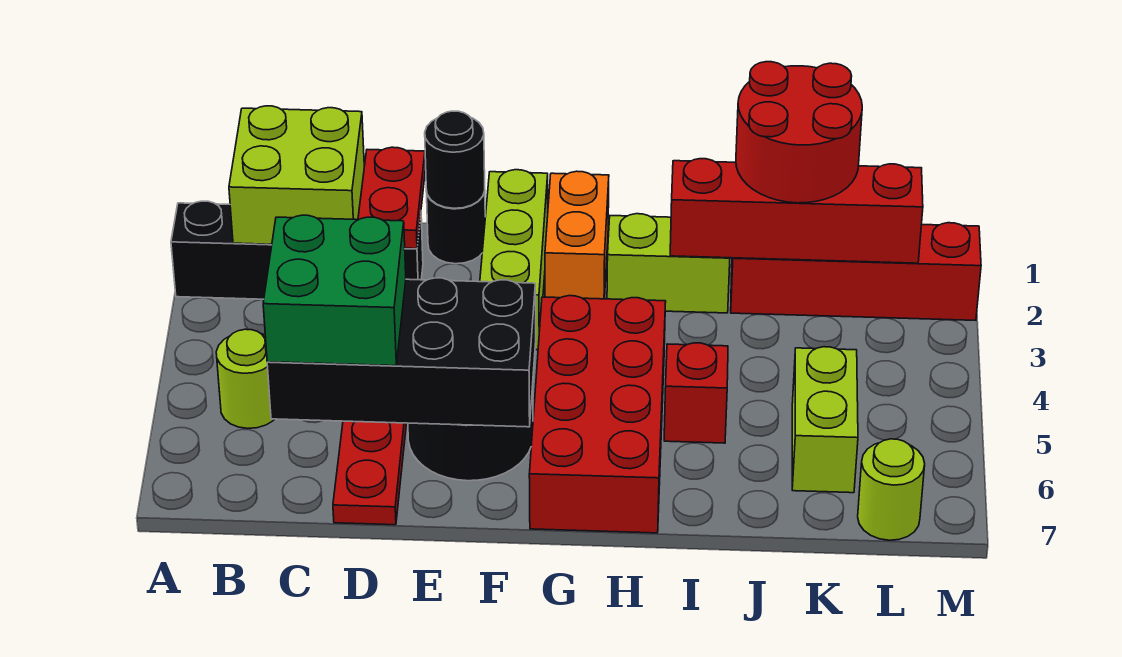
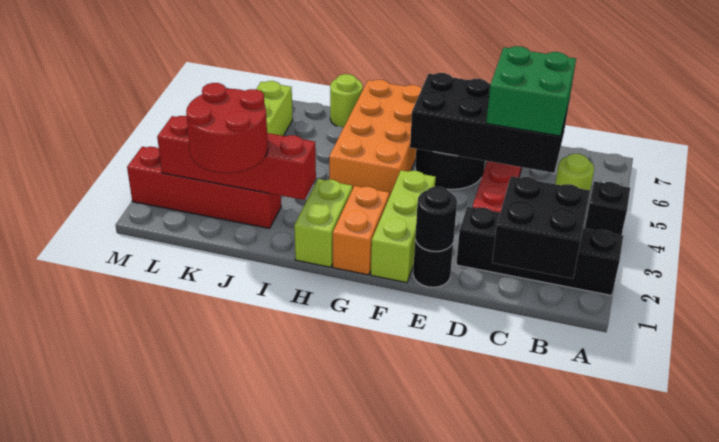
none -> black brick A4 level 1
lime brick B1:C2 level 2 -> black brick B1:C2 level 2
red plate D1:D2 level 2 -> none
red brick G4:H7 level 1 -> orange brick G4:H7 level 1
lime brick H2:I2 level 1 -> lime brick H1:H2 level 1
red brick I5 level 1 -> none
lime round brick L7 level 1 -> lime round brick I7 level 1

